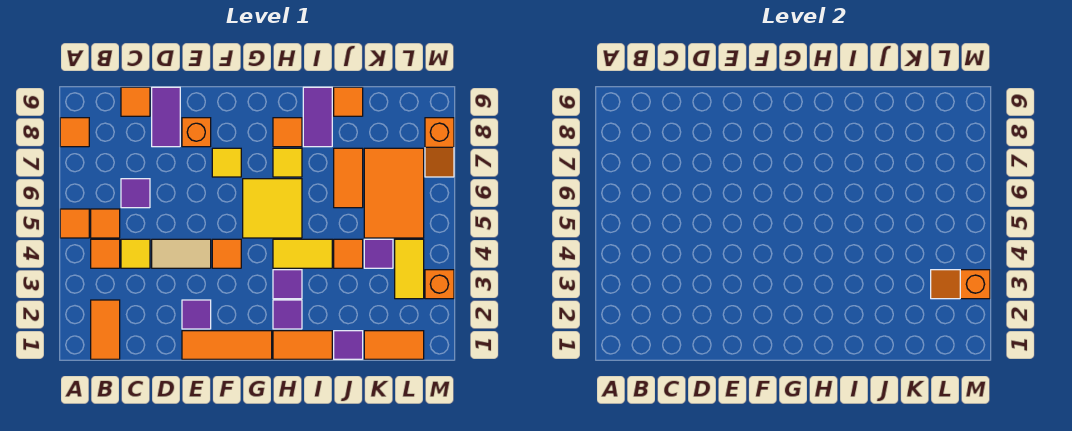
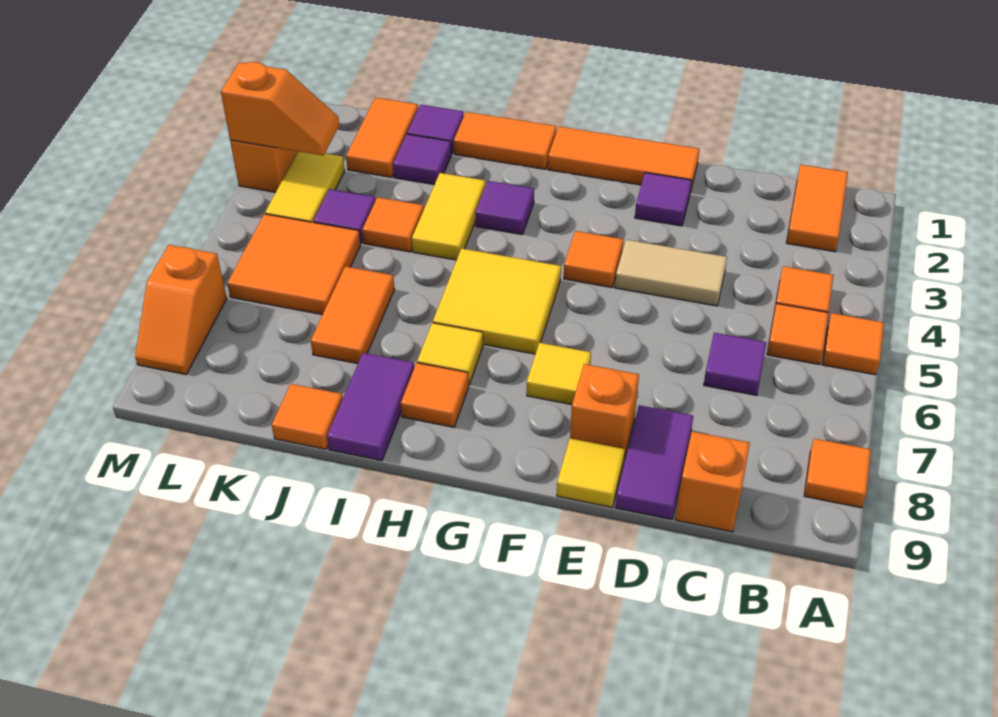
yellow tile C4 level 1 -> yellow tile E9 level 1
orange tile C9 level 1 -> orange brick C9 level 1
purple tile H2 level 1 -> purple tile J2 level 1
yellow tile H4:I4 level 1 -> yellow tile I3:I4 level 1
orange tile K1:L1 level 1 -> orange tile K1:K2 level 1
orange tile K5:L7 level 1 -> orange tile K5:L6 level 1
orange slope M7:M8 level 1 top 8 -> orange slope M7:M8 level 1 top 7

